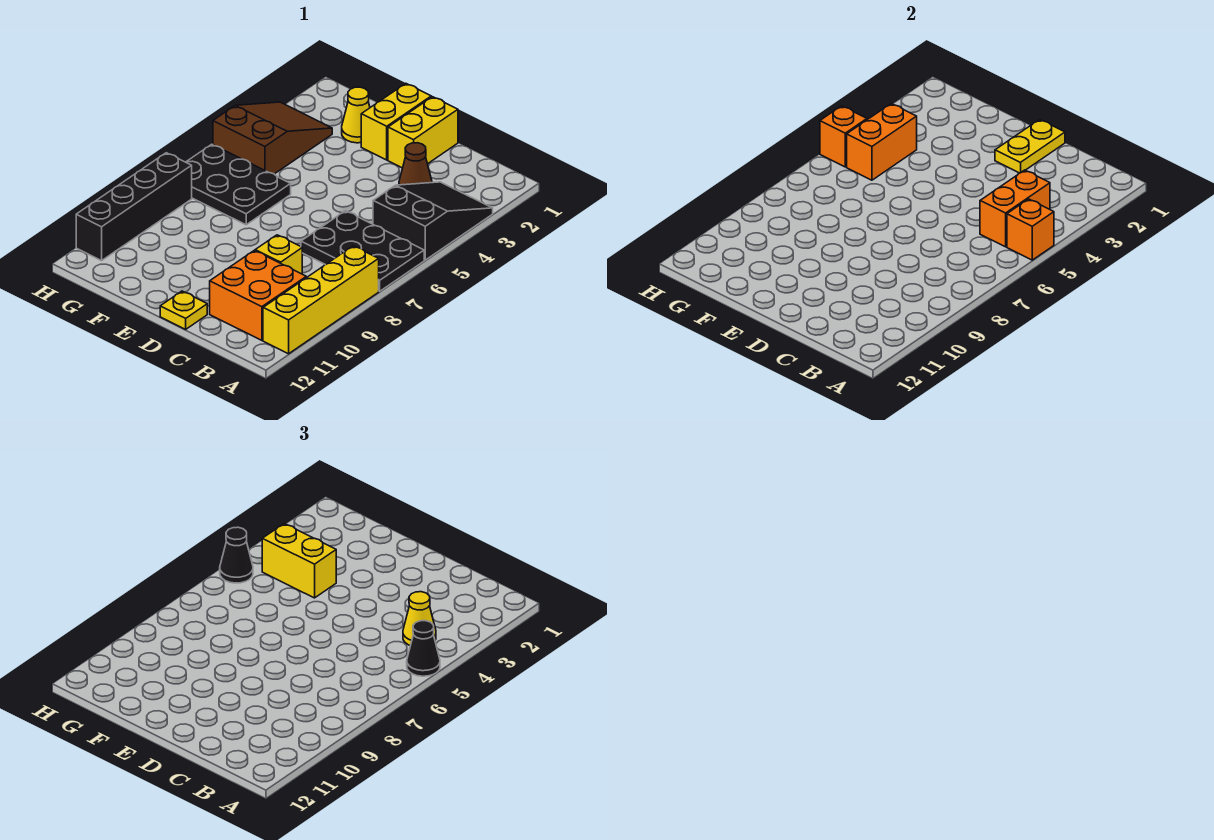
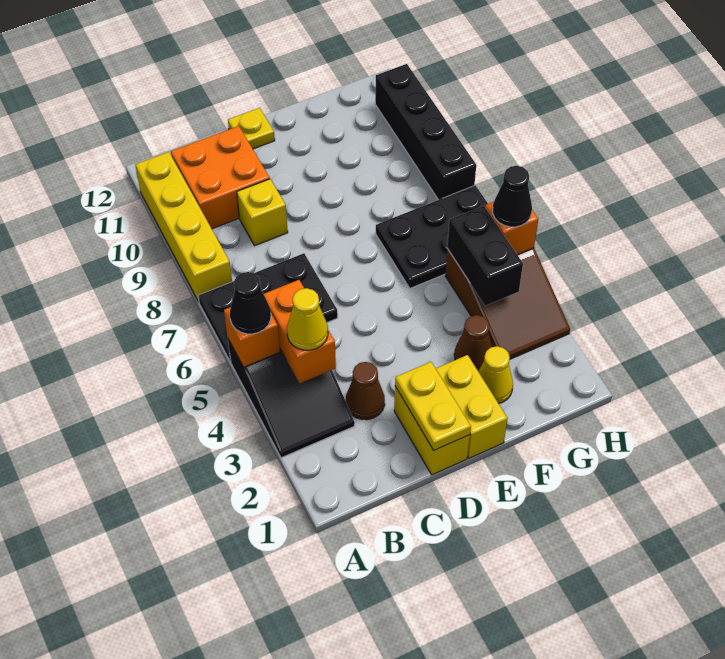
none -> brown cone F3 level 1
yellow brick F4:G4 level 3 -> none
orange brick G4:G5 level 2 -> black brick G4:G5 level 2

